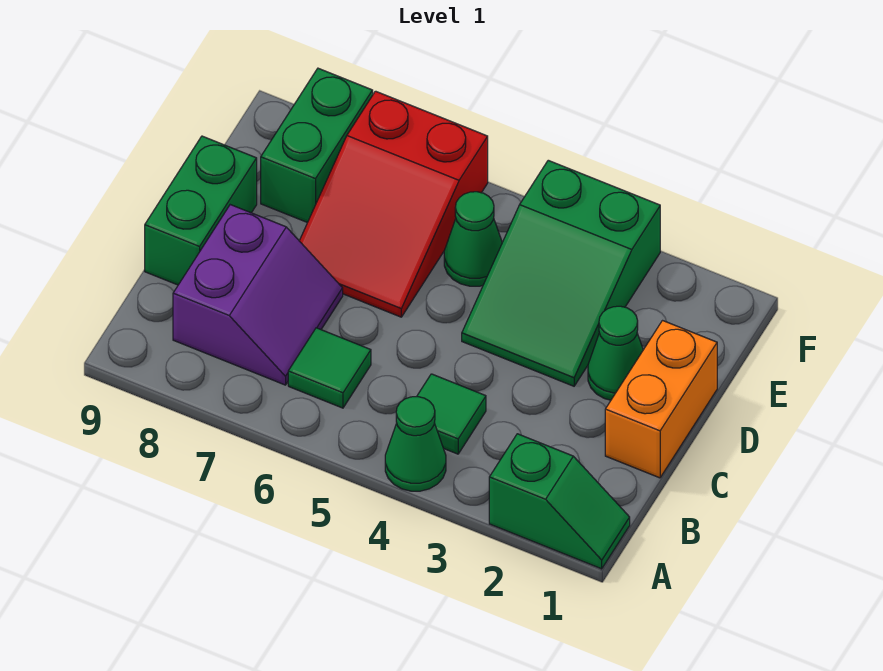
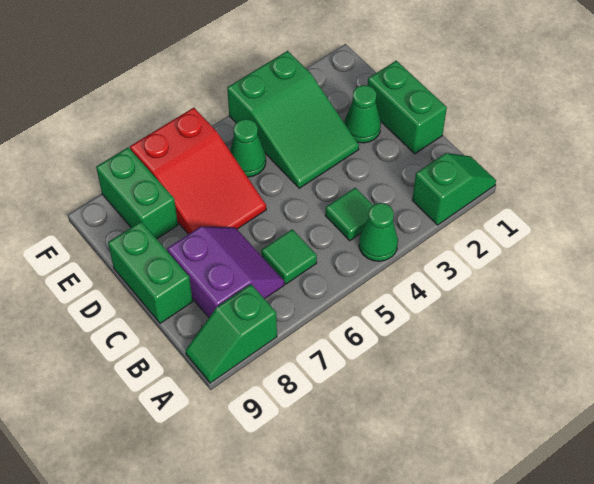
none -> green slope A8:A9 level 1 top 8
orange brick C1:D1 level 1 -> green brick C1:D1 level 1

